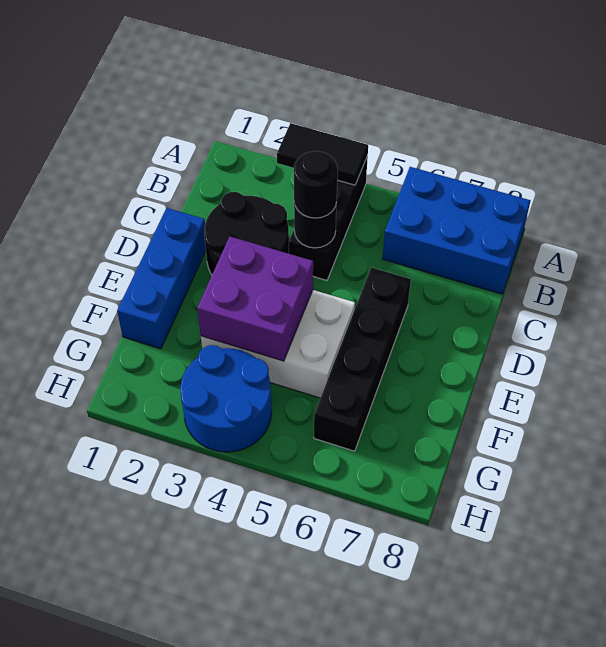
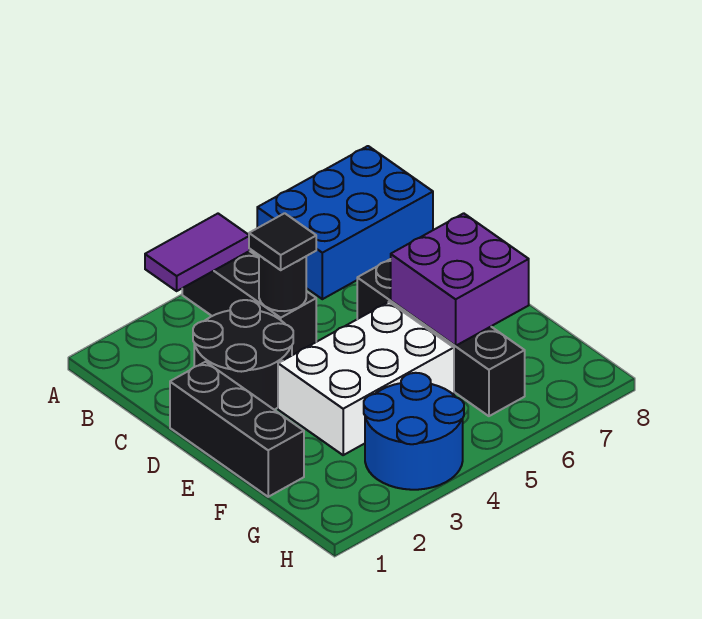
black tile A3:A4 level 2 -> purple tile A3:A4 level 2
black round brick C4 level 3 -> black tile C4 level 3
blue brick D1:F1 level 1 -> black brick D1:F1 level 1
purple brick E3:F4 level 2 -> purple brick E6:F7 level 2

